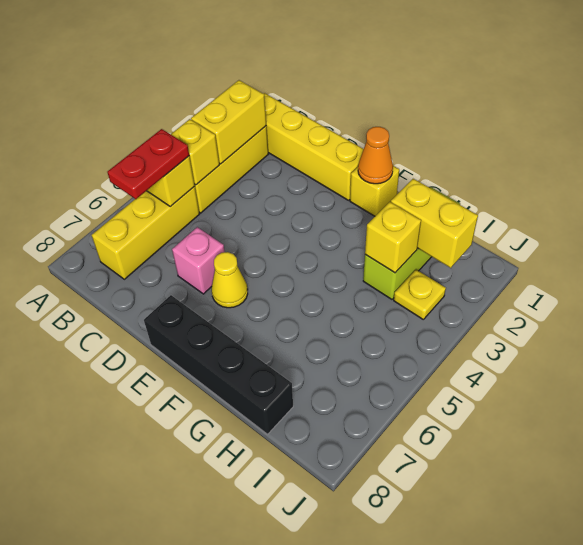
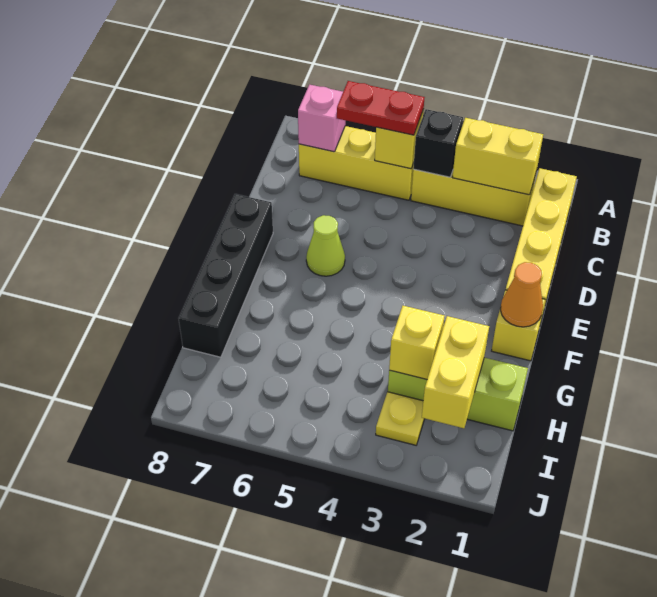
yellow brick B4 level 2 -> black brick B4 level 2
pink brick D6 level 1 -> pink brick B7 level 2
yellow cone E6 level 1 -> lime cone E6 level 1

